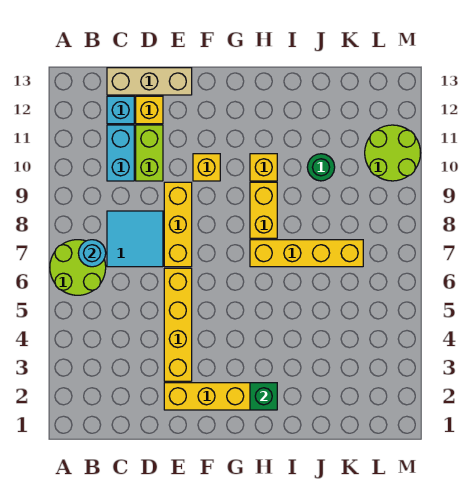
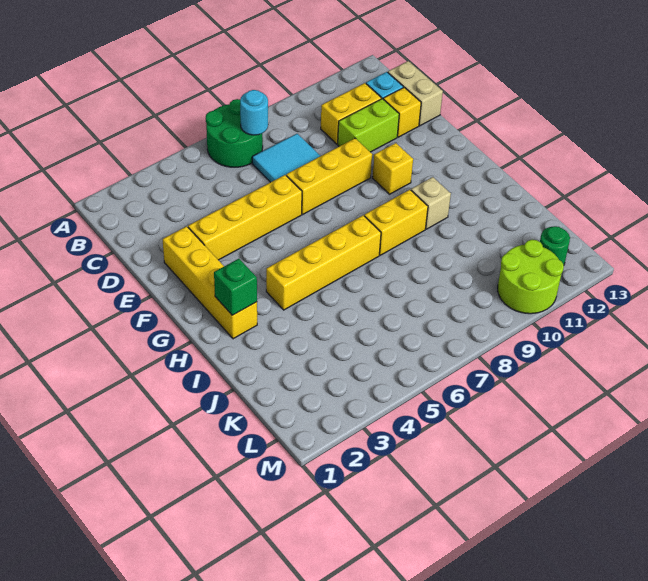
lime round brick A6:B7 level 1 -> green round brick A6:B7 level 1
cyan brick C10:C11 level 1 -> yellow brick C10:C11 level 1
tan brick C13:E13 level 1 -> tan brick C13:D13 level 1
yellow brick H7:K7 level 1 -> yellow brick H4:H7 level 1
yellow brick H10 level 1 -> tan brick H10 level 1
green round brick J10 level 1 -> green round brick L12 level 1

